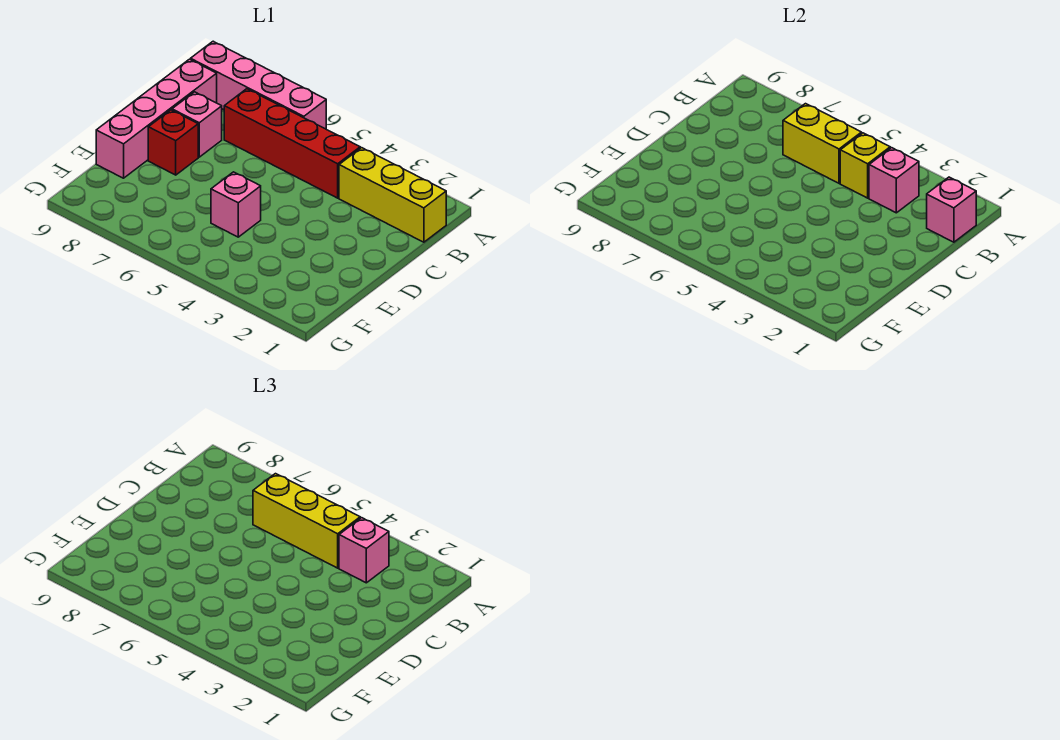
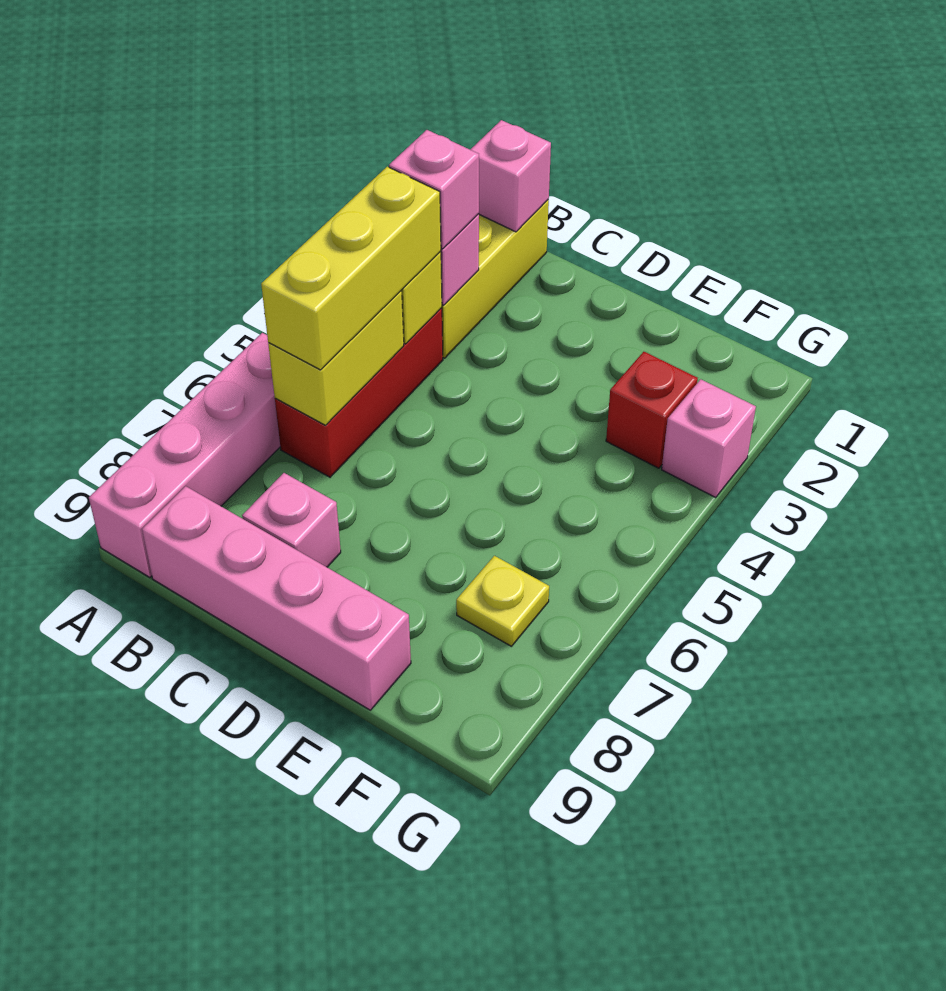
red brick B4:B7 level 1 -> red brick B4:B6 level 1
red brick D8 level 1 -> red brick F3 level 1
pink brick E5 level 1 -> pink brick G3 level 1
none -> yellow plate F7 level 1

